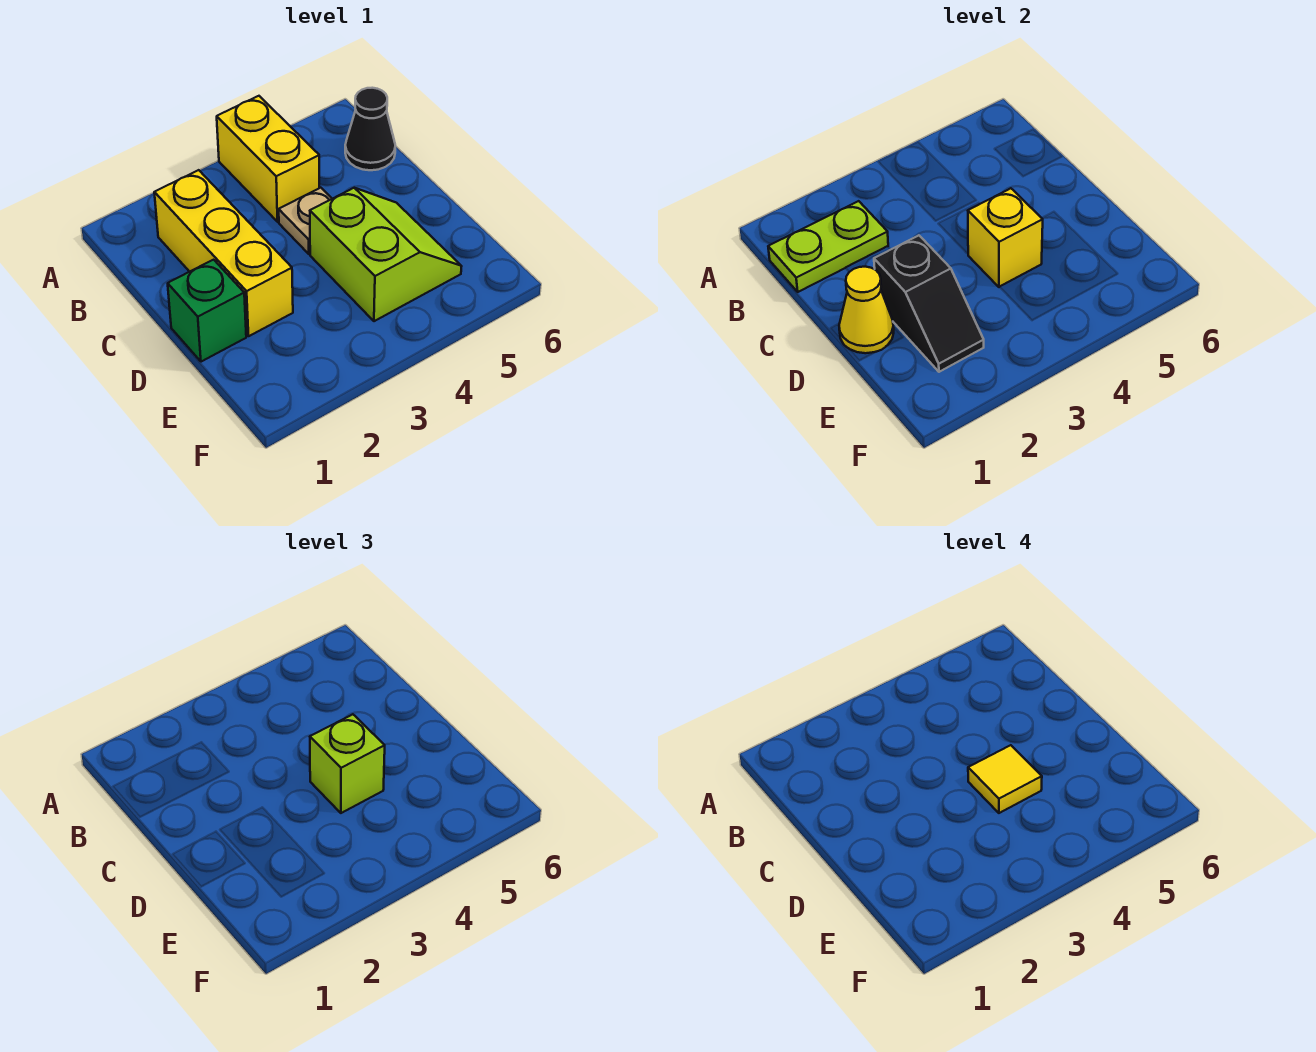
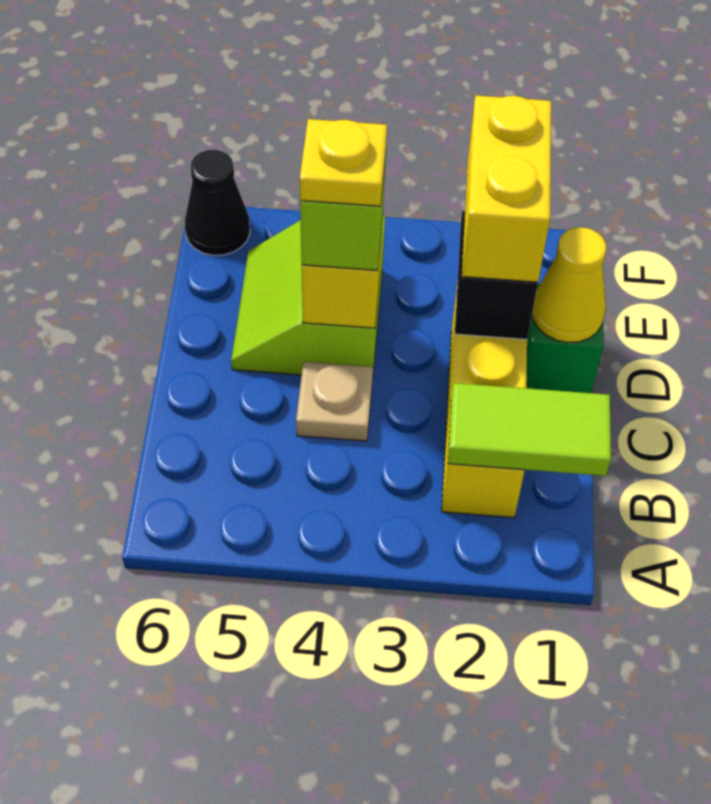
yellow brick A4:B4 level 1 -> yellow brick D2:E2 level 3
lime plate B1:B2 level 2 -> lime tile B1:B2 level 2
black cone B6 level 1 -> black cone F6 level 1
yellow tile D4 level 4 -> yellow plate D4 level 4

